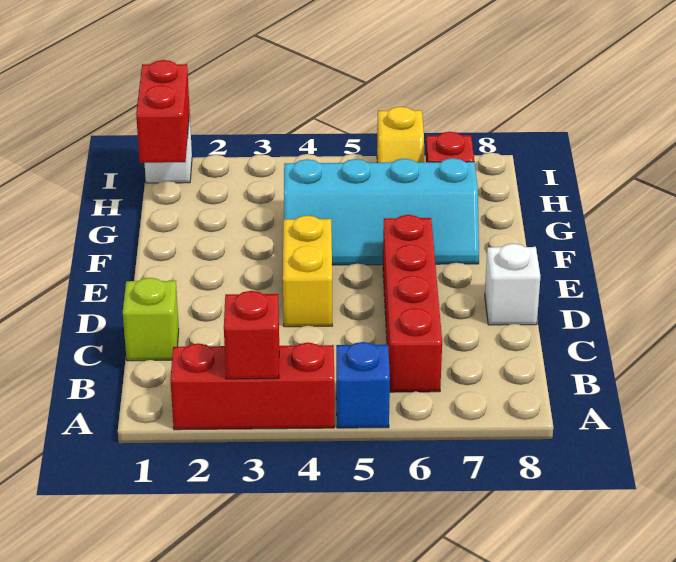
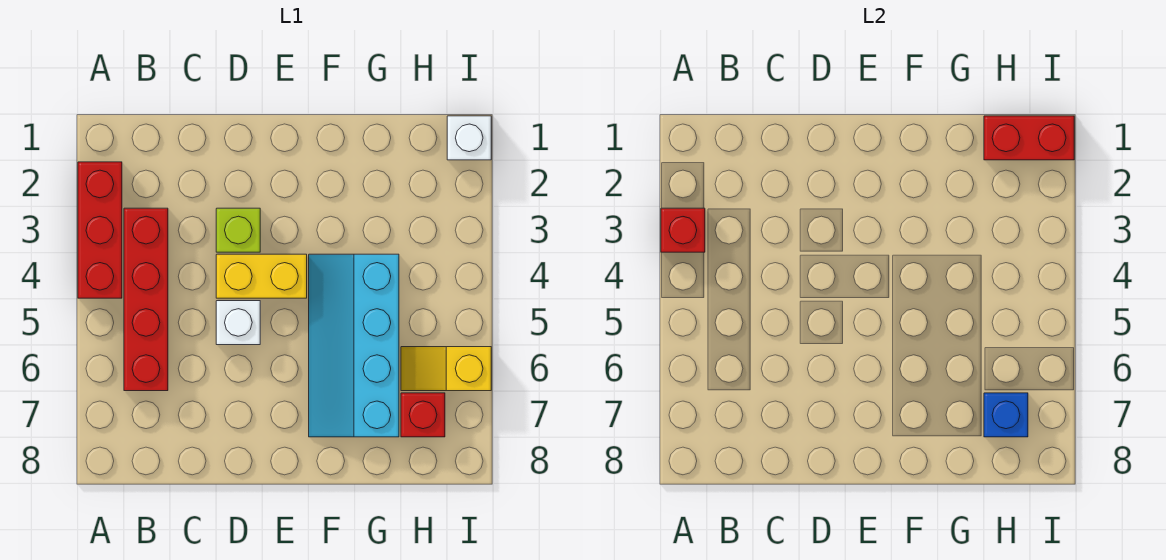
blue brick A5 level 1 -> blue brick H7 level 2
red brick B6:E6 level 1 -> red brick B3:B6 level 1
lime brick C1 level 1 -> lime brick D3 level 1
white brick D8 level 1 -> white brick D5 level 1

